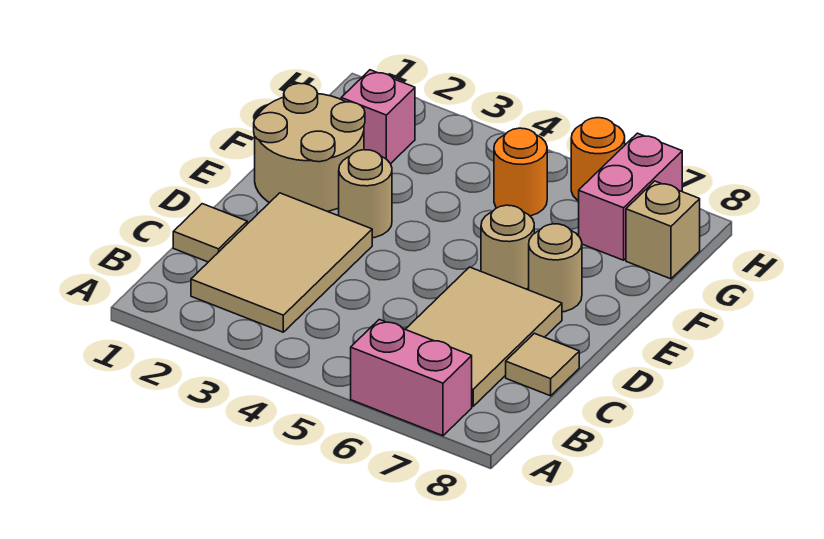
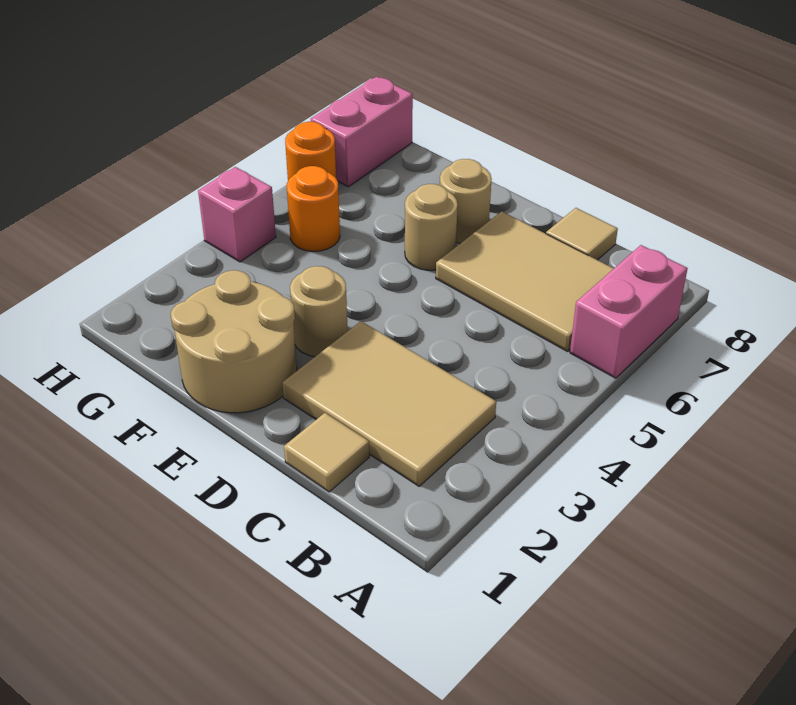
pink brick G2 level 1 -> pink brick H4 level 1
pink brick G7:H7 level 1 -> pink brick H7:H8 level 1
tan brick G8 level 1 -> none

